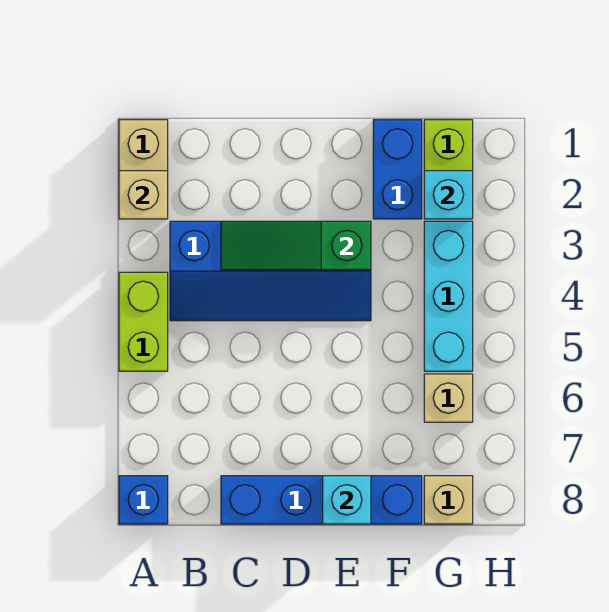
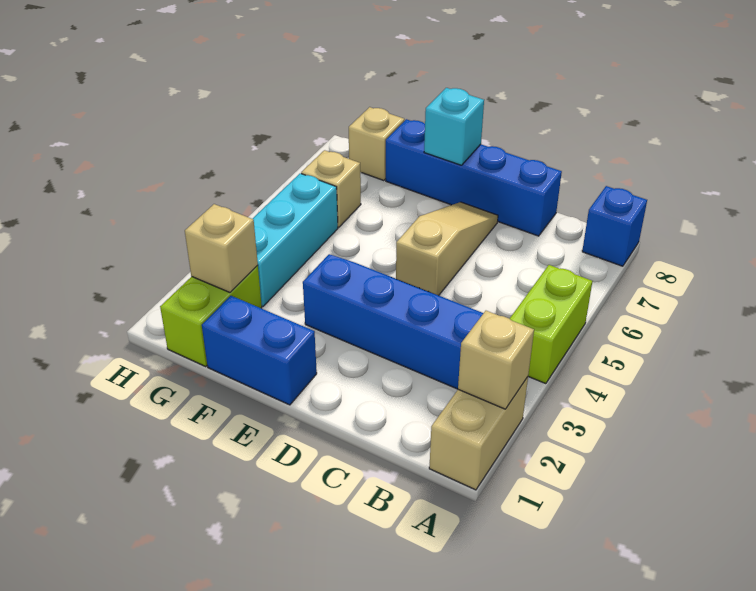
green slope C3:E3 level 2 top E -> none
none -> tan slope D5:D7 level 1 top 5
blue brick F1:F2 level 1 -> blue brick E1:F1 level 1
cyan brick G2 level 2 -> tan brick G2 level 2

